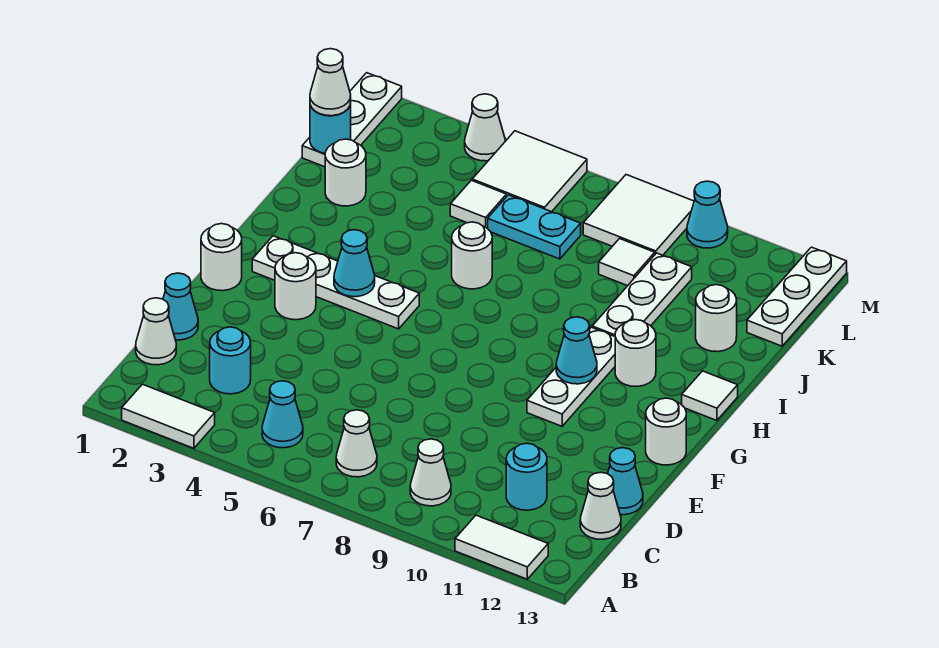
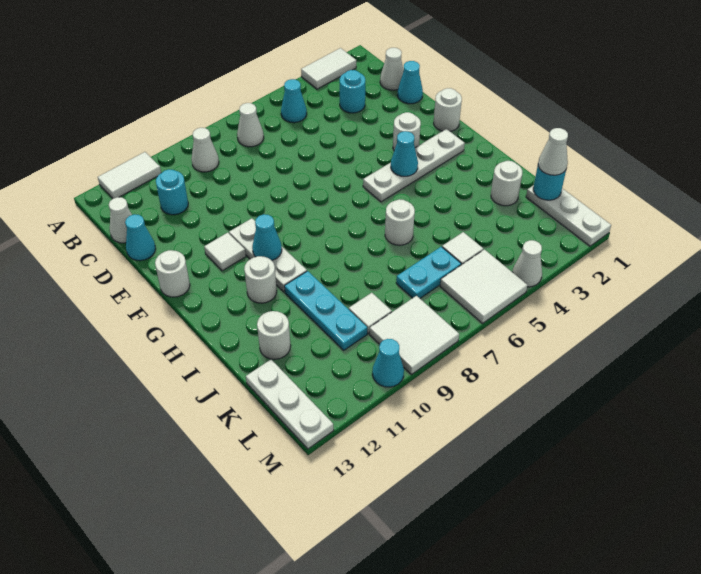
white tile H13 level 1 -> white tile F11 level 1
white plate I10:K10 level 1 -> cyan plate I10:K10 level 1

